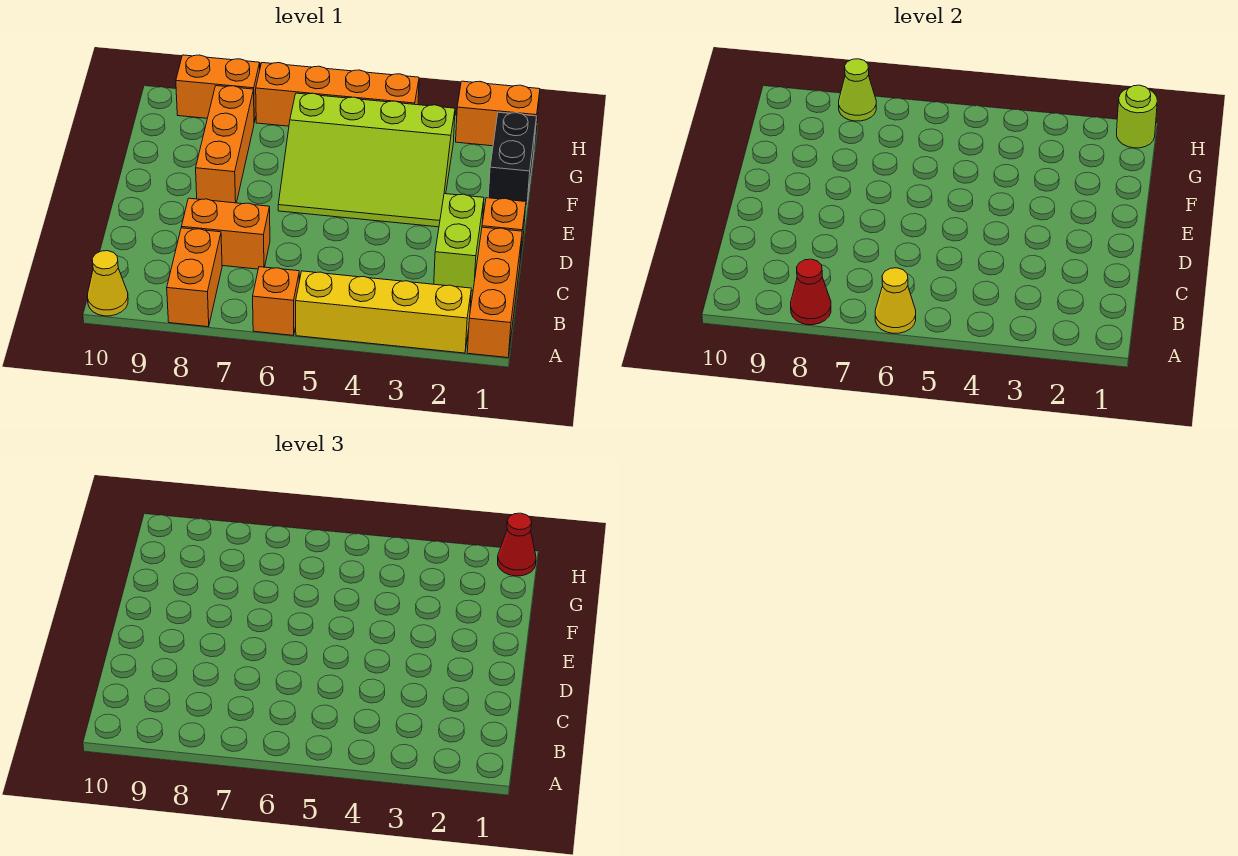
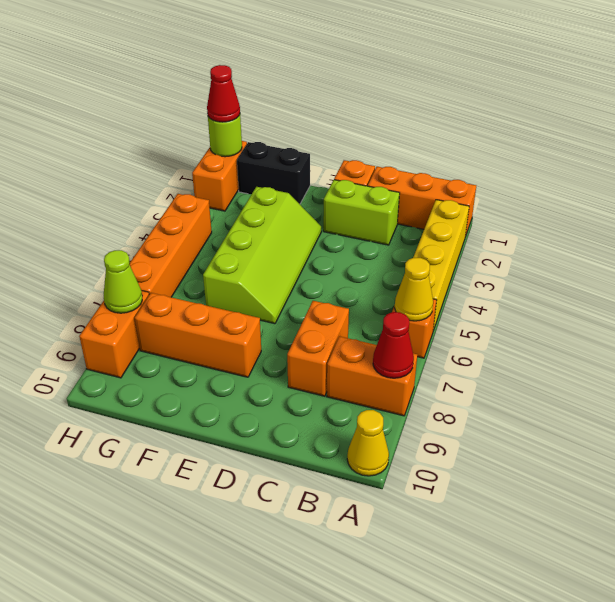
lime slope E3:G6 level 1 top G -> lime slope E3:F6 level 1 top F

